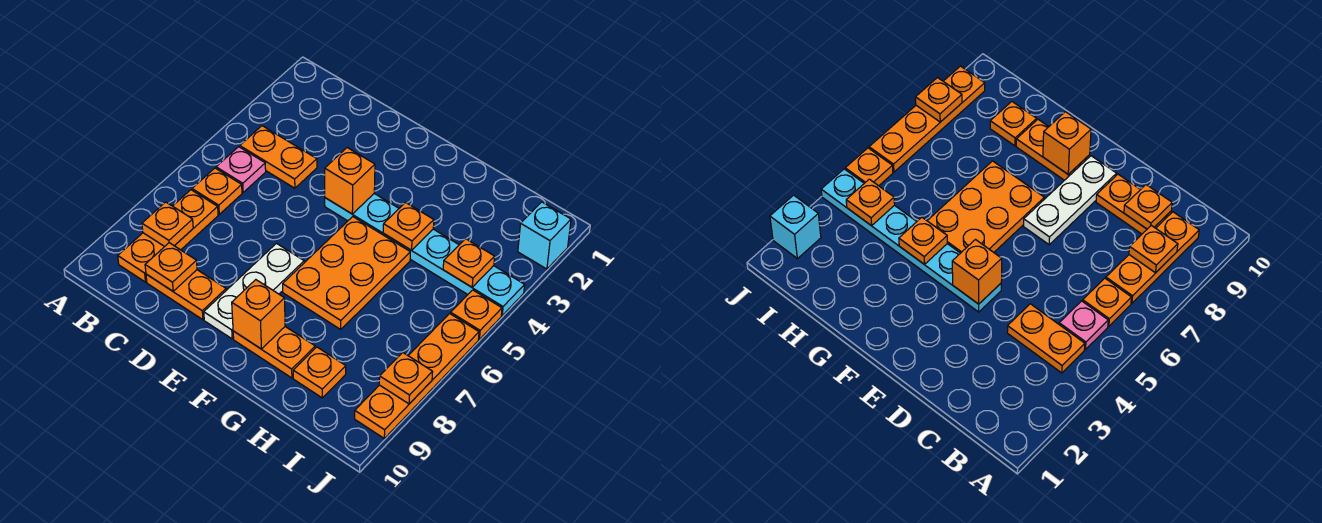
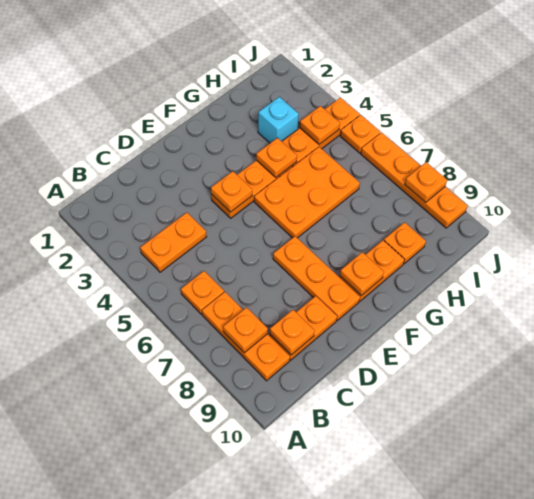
pink plate B5 level 1 -> none
cyan plate E4:J4 level 1 -> orange plate E4:J4 level 1
orange brick E4 level 2 -> orange plate E4 level 2
white plate E7:E9 level 1 -> orange plate E7:E9 level 1
orange plate F5:G7 level 1 -> orange plate F5:H6 level 1
orange brick F9 level 2 -> orange plate F9 level 2
cyan brick J2 level 1 -> cyan brick H3 level 1

